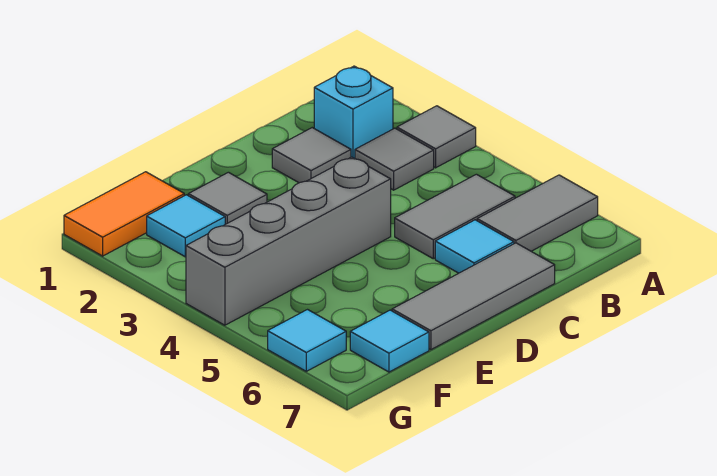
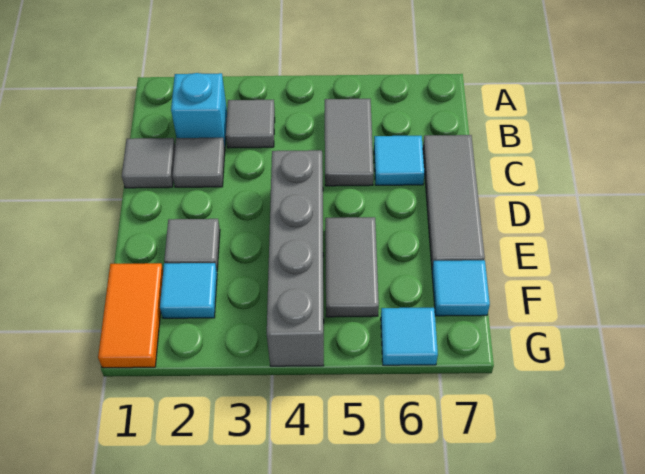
grey tile A3 level 1 -> grey tile C1 level 1
grey tile A6:B6 level 1 -> grey tile E5:F5 level 1

